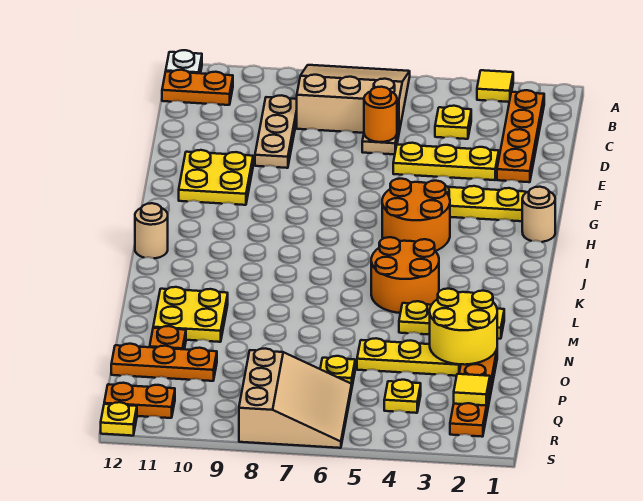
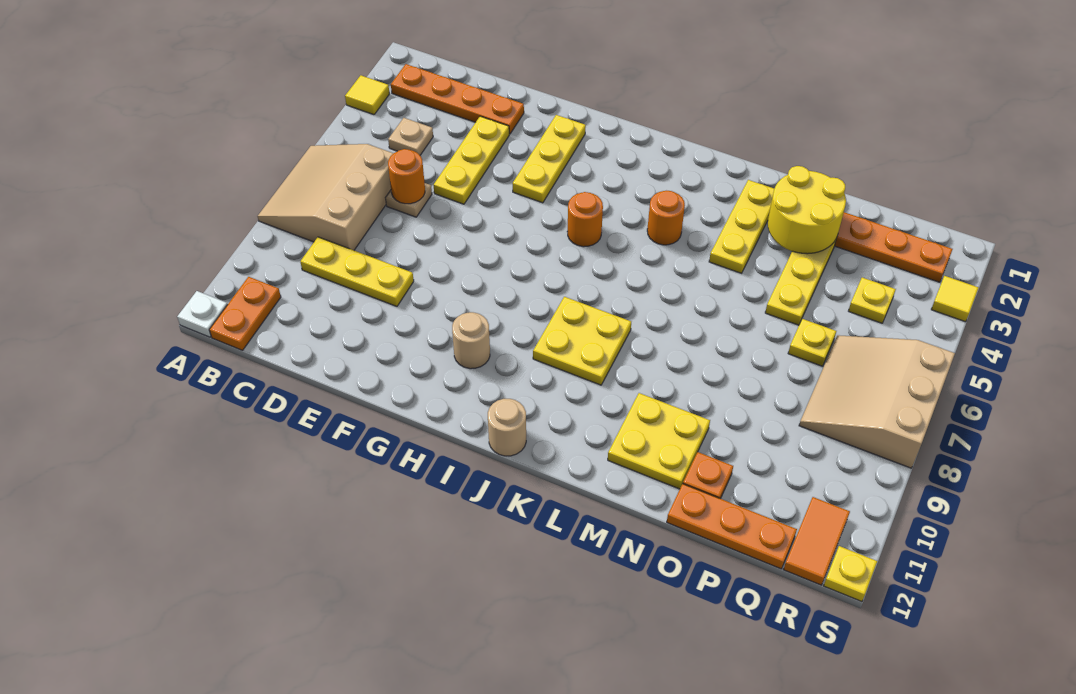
yellow plate C4 level 1 -> tan plate C4 level 1
tan plate C9:E9 level 1 -> yellow plate C9:E9 level 1
yellow plate F10:G11 level 1 -> yellow plate J8:K9 level 1
tan round brick H1 level 1 -> tan round brick H10 level 1
orange round brick H4:I5 level 1 -> orange round brick I5 level 1
orange round brick K4:L5 level 1 -> orange round brick K4 level 1
orange plate P10:P12 level 1 -> orange plate O12:Q12 level 1
yellow tile Q2 level 2 -> yellow tile S3 level 1
tan slope Q6:S8 level 1 top 8 -> tan slope Q6:S8 level 1 top S
orange plate R11:R12 level 1 -> orange tile R11:R12 level 1

